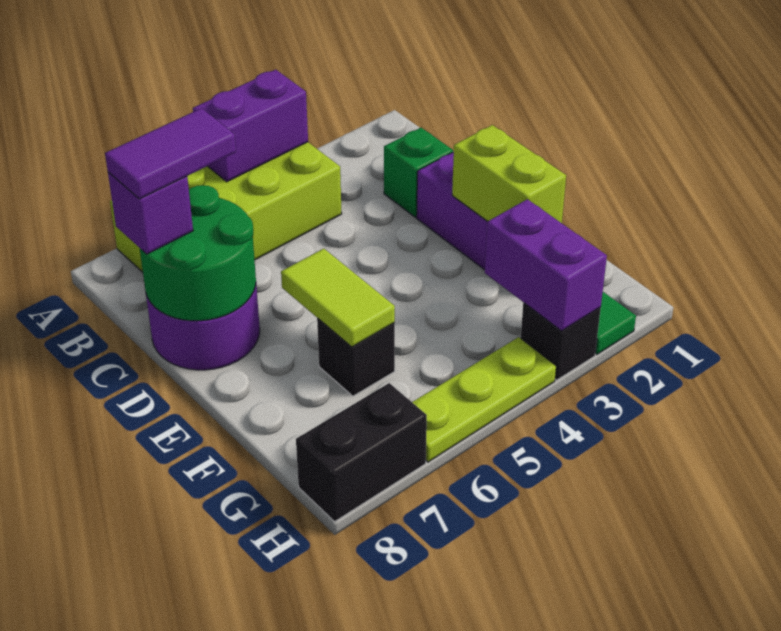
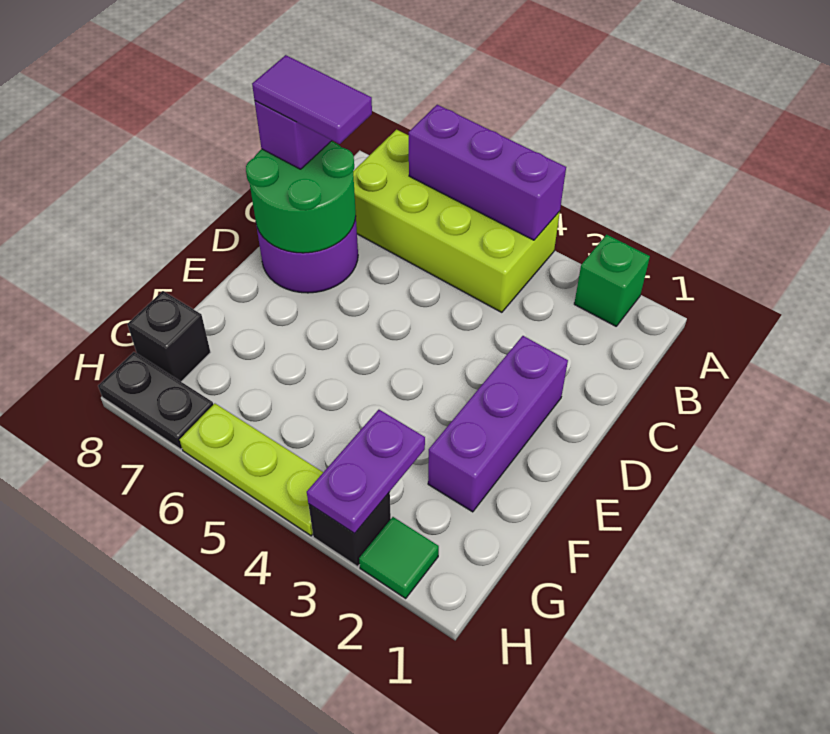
purple brick A4:A5 level 2 -> purple brick A4:A6 level 2
green brick C2 level 1 -> green brick A2 level 1
lime brick E2:F2 level 2 -> none
lime tile E6:F6 level 2 -> none
black brick F6 level 1 -> black brick G8 level 1
purple brick G3:H3 level 2 -> purple plate G3:H3 level 2
black brick H7:H8 level 1 -> black plate H7:H8 level 1

